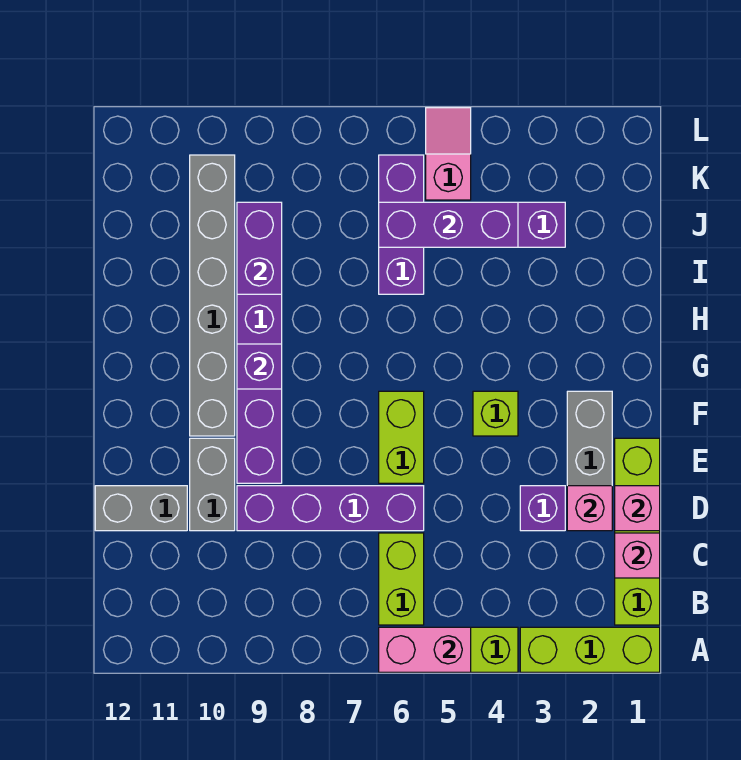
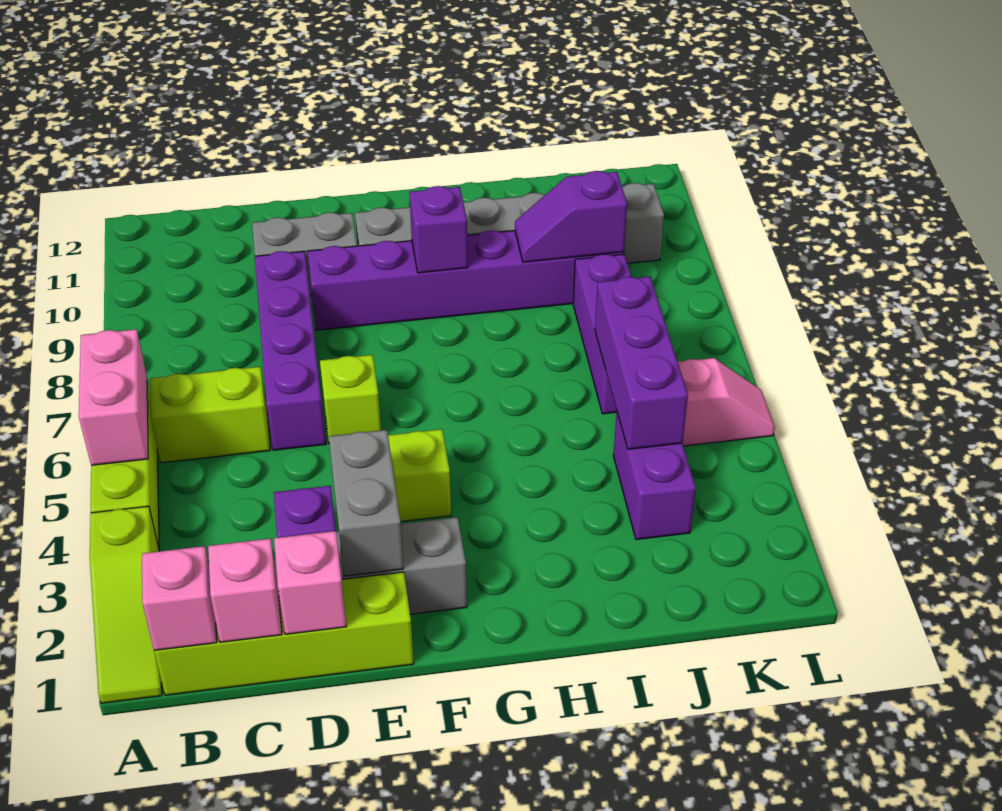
lime brick A1:A3 level 1 -> lime slope A1:A3 level 1 top 3
pink brick D2 level 2 -> pink brick B1 level 2
grey brick D11:D12 level 1 -> grey brick E2:E3 level 2
lime brick E6:F6 level 1 -> lime brick E6 level 1
purple brick I6:K6 level 1 -> purple brick J6:J8 level 1
purple brick I9:J9 level 2 -> purple slope I9:J9 level 2 top J

